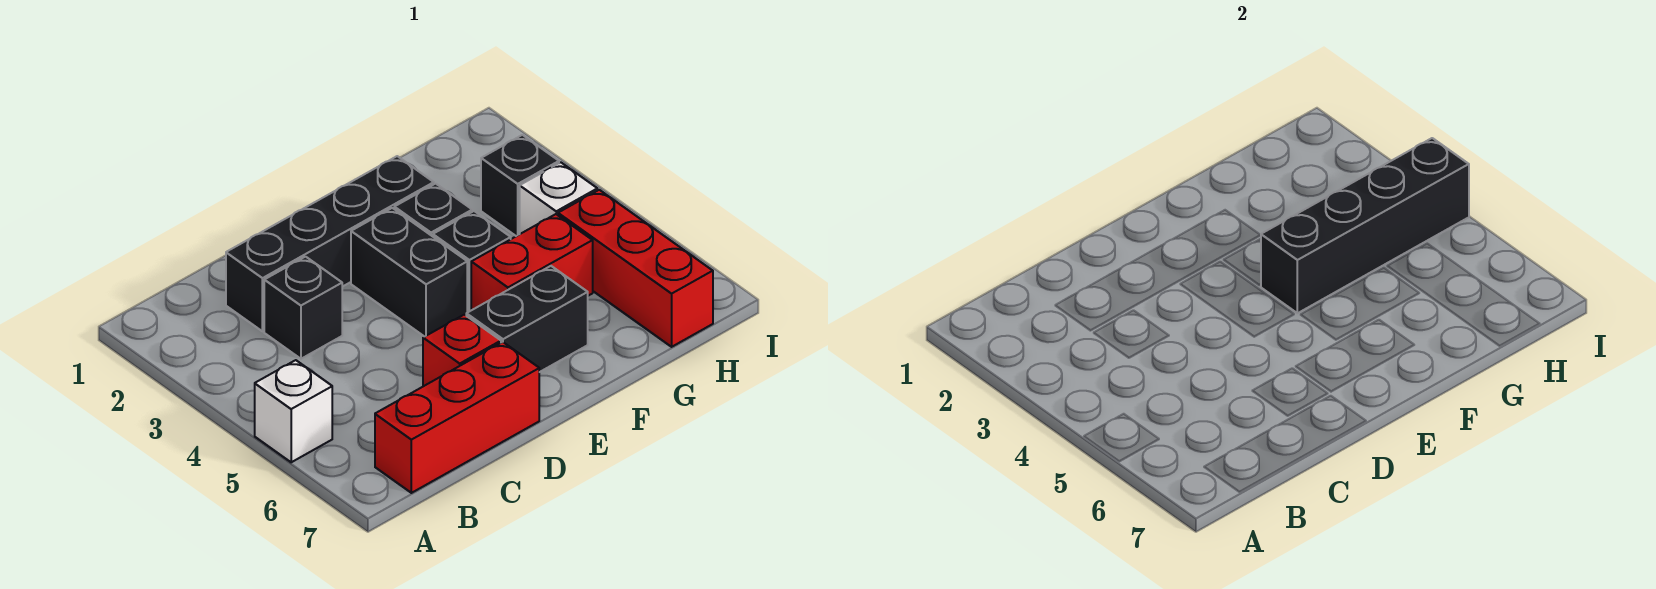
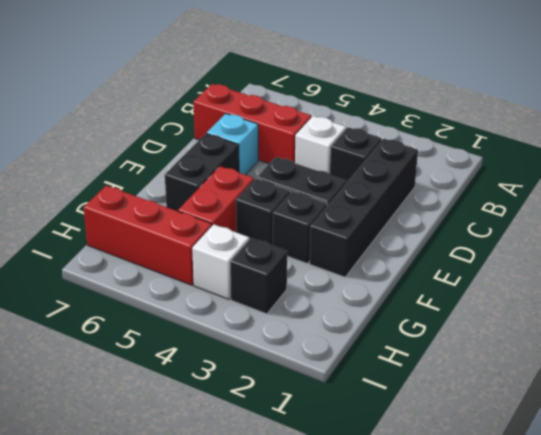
white brick A5 level 1 -> white brick C4 level 1
red brick B7:D7 level 1 -> red brick C5:C7 level 1
red brick D6 level 1 -> cyan brick D6 level 1
black brick F4:I4 level 2 -> none

